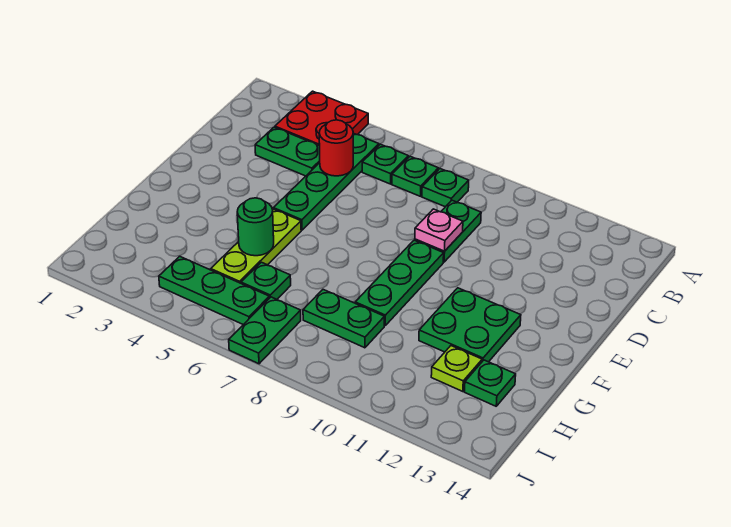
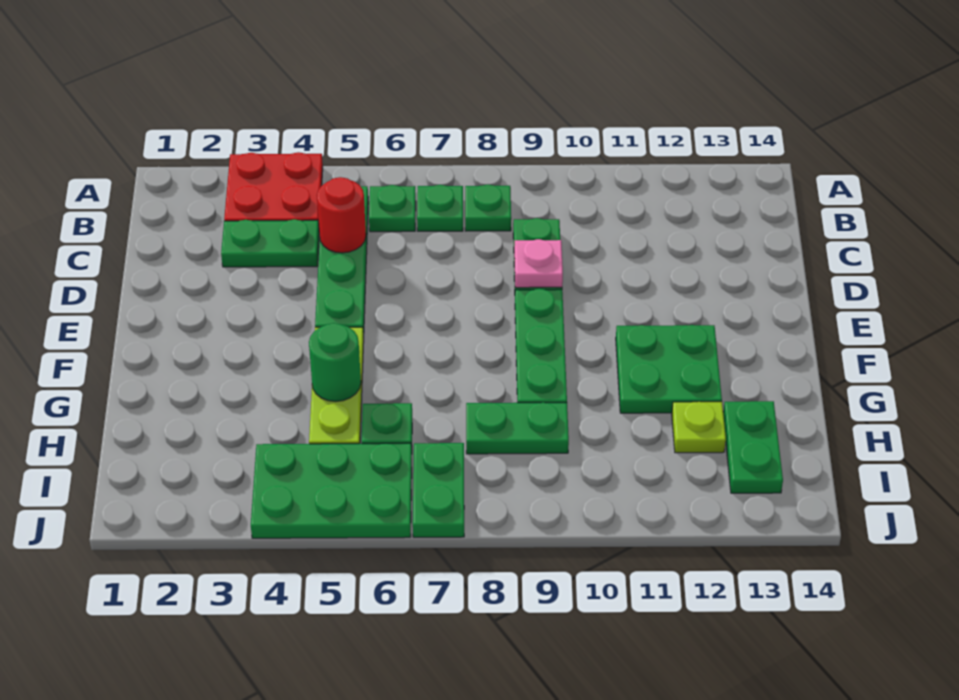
green plate H13 level 1 -> green plate H13:I13 level 1
green plate I4:I6 level 1 -> green plate I4:J6 level 1

